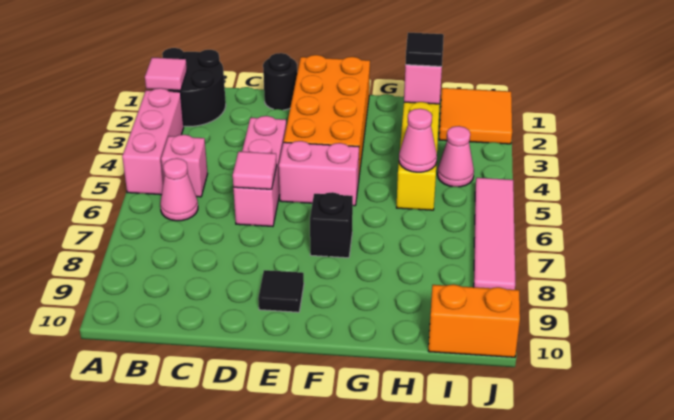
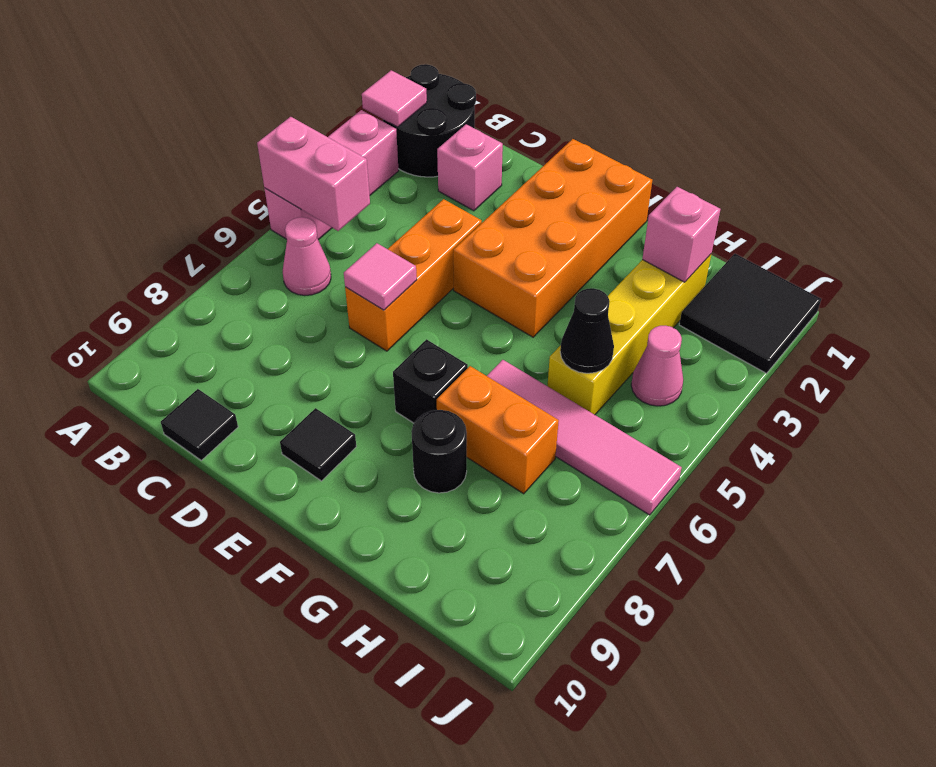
pink brick B5 level 1 -> pink brick C2 level 1
black round brick D1 level 1 -> black round brick G8 level 1
pink brick D4:D6 level 1 -> orange brick D4:D6 level 1
pink brick E5:F5 level 1 -> pink brick A5:B5 level 2
black tile H2 level 3 -> black tile C10 level 1
pink cone H5 level 2 -> black cone H5 level 2
orange tile I1:J2 level 1 -> black tile I1:J2 level 1
orange brick I10:J10 level 1 -> orange brick G7:H7 level 1
pink tile J5:J8 level 1 -> pink tile G6:J6 level 1

